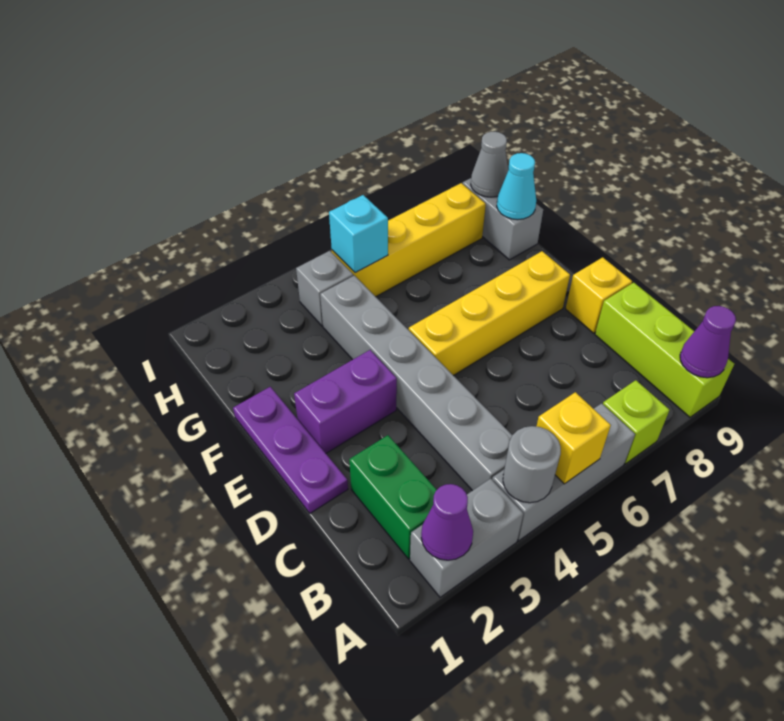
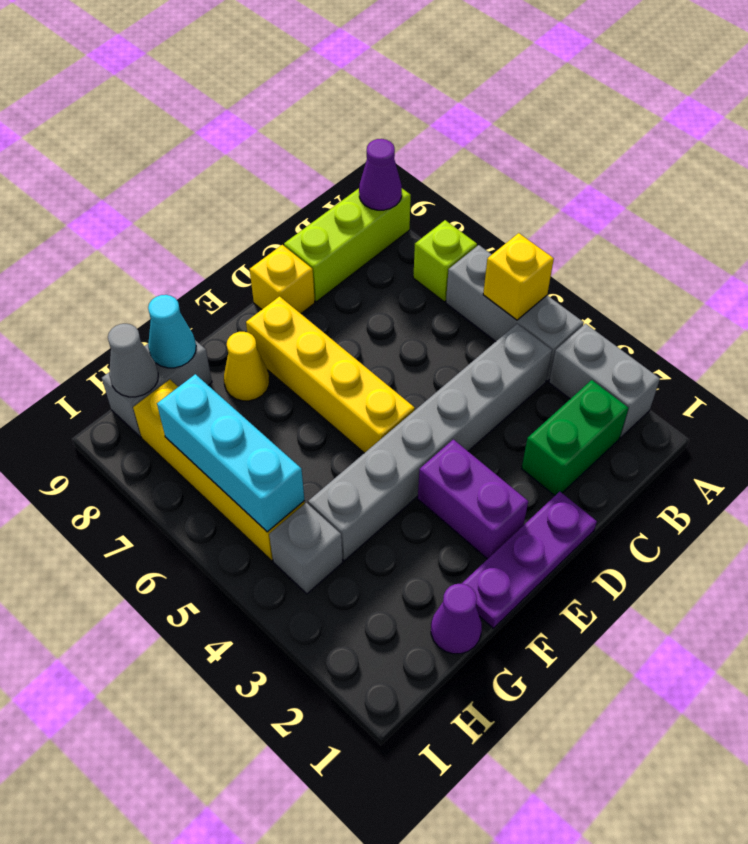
purple cone A2 level 2 -> purple cone G1 level 1
grey round brick A4 level 2 -> none
none -> yellow cone F8 level 1
cyan brick H5 level 2 -> cyan brick H5:H7 level 2

